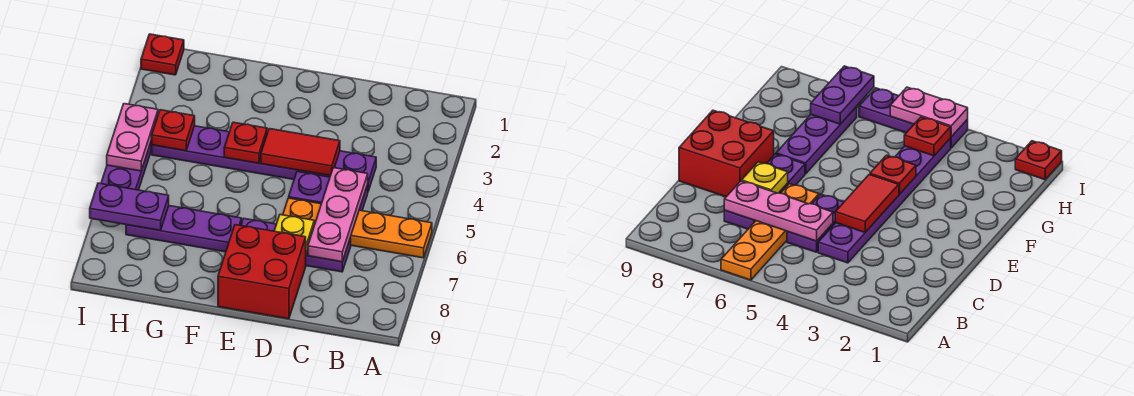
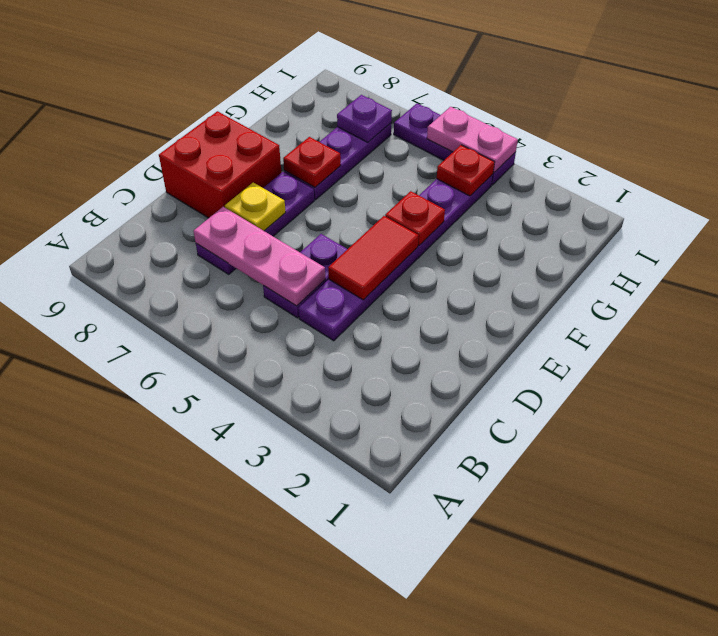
orange plate A6:D6 level 1 -> none
purple plate H7:I7 level 2 -> purple plate H7 level 2
red plate I1 level 1 -> red plate F7 level 2

